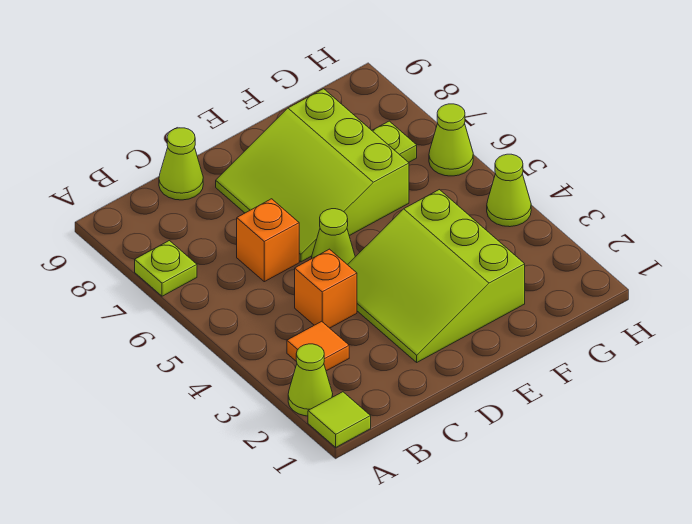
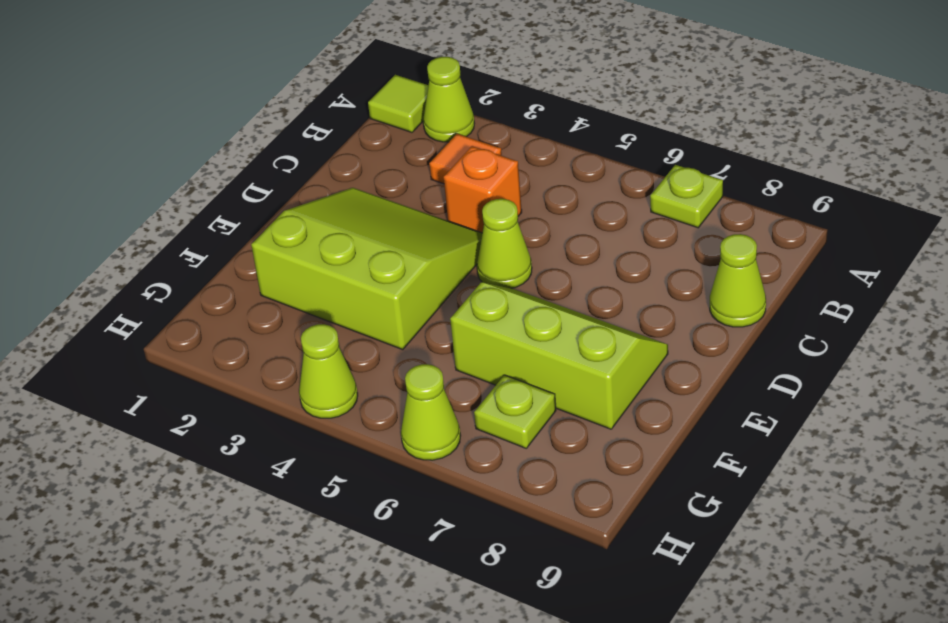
orange brick C6 level 1 -> none
lime slope D6:F8 level 1 top F -> lime slope E6:F8 level 1 top F

